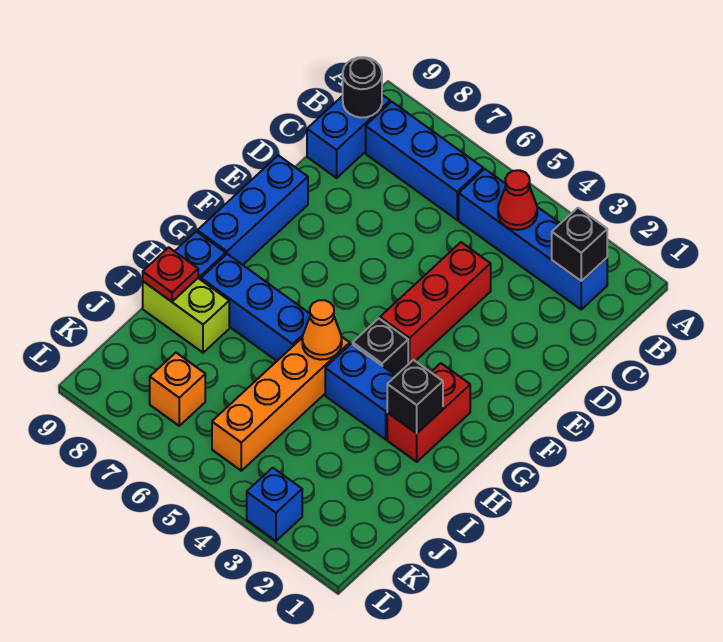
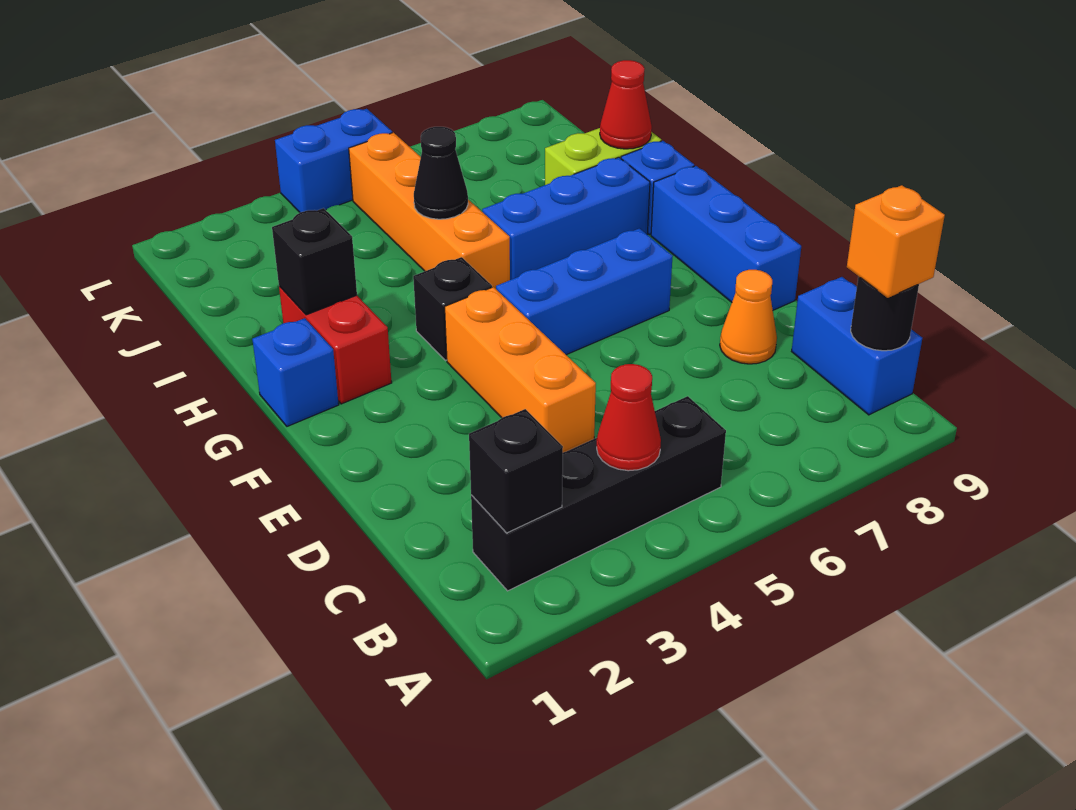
blue brick B2:B5 level 1 -> black brick B2:B5 level 1
blue brick B6:B8 level 1 -> blue brick F5:F7 level 1
red brick D4:F4 level 1 -> orange brick D4:F4 level 1
blue brick H3:H4 level 1 -> blue brick L4:L5 level 1
orange cone H5 level 2 -> orange cone D8 level 1
none -> black cone I5 level 2
red plate I9 level 2 -> red cone I9 level 2
orange brick K7 level 1 -> orange brick B9 level 3
blue brick L3 level 1 -> blue brick G1 level 1

